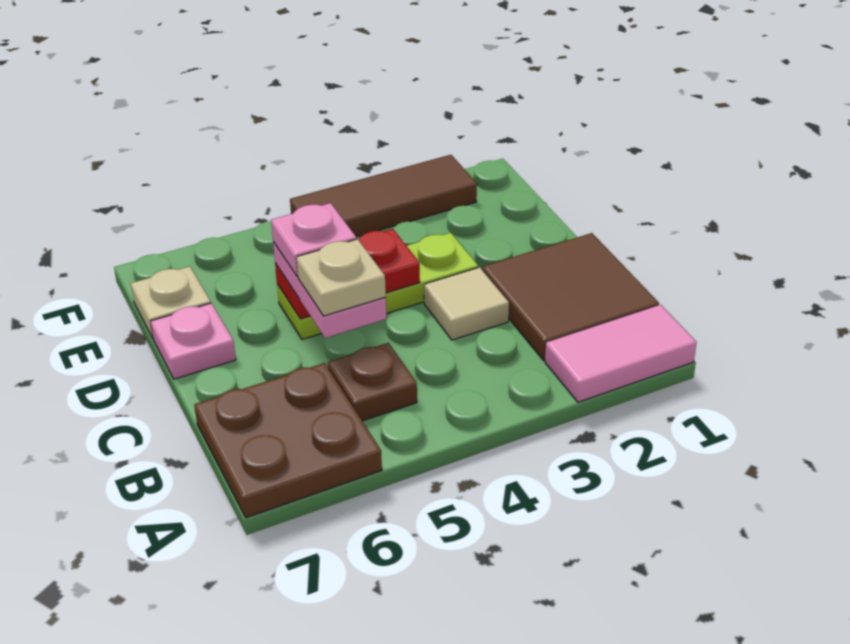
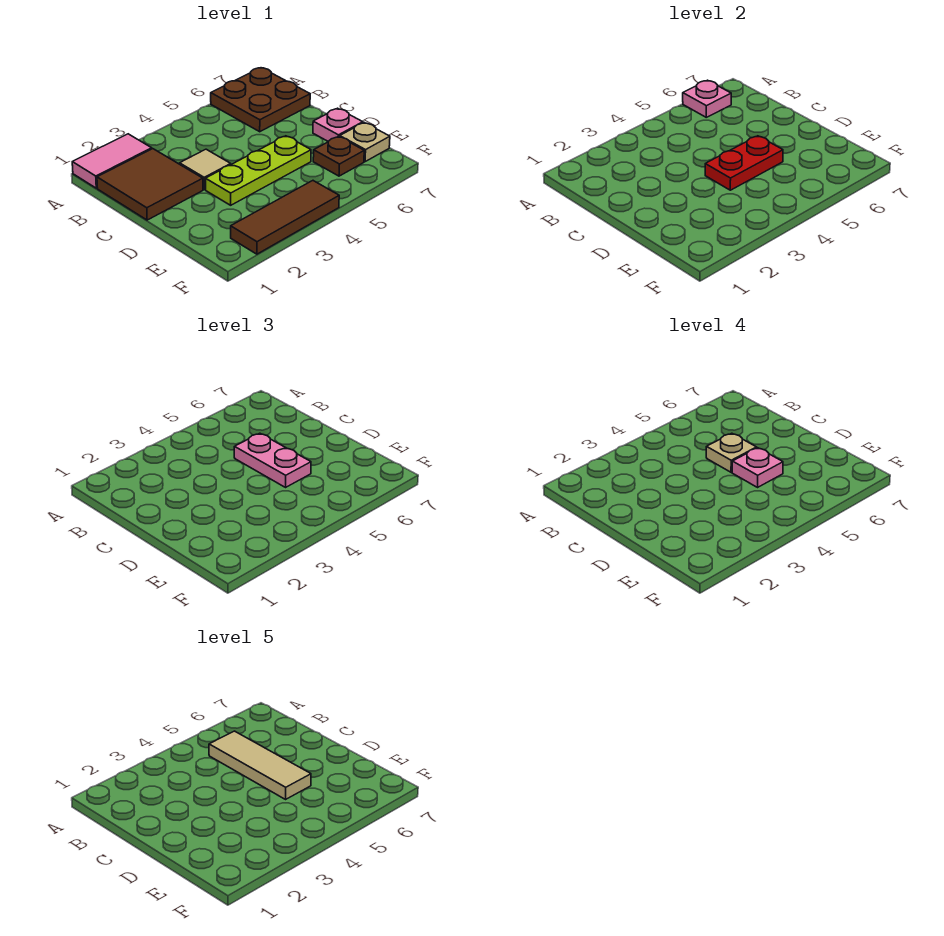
none -> pink plate A6 level 2
brown plate B5 level 1 -> brown plate E6 level 1
none -> tan tile B5:D5 level 5

